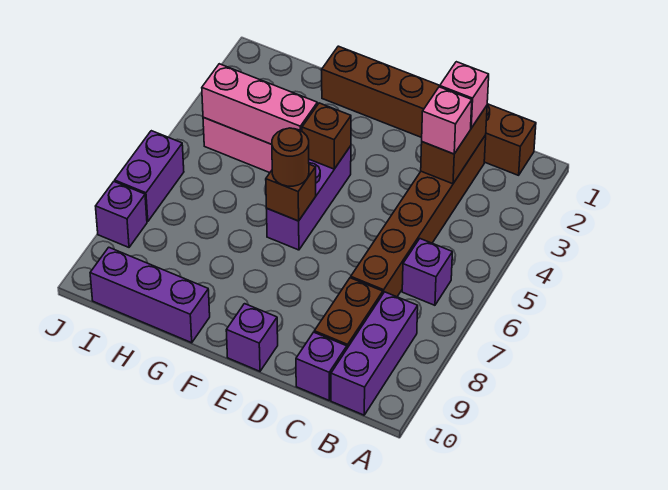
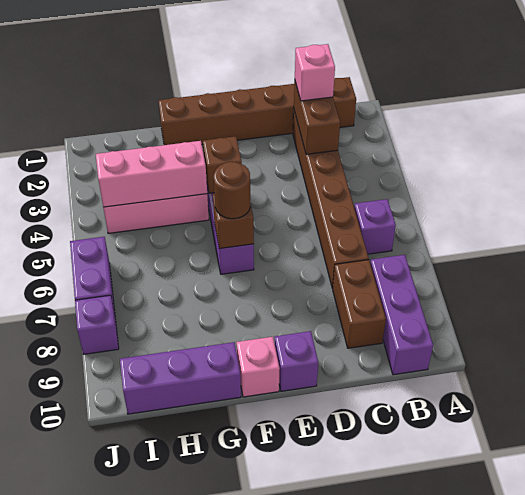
pink brick C3 level 3 -> pink brick F10 level 1
purple brick C10 level 1 -> none

